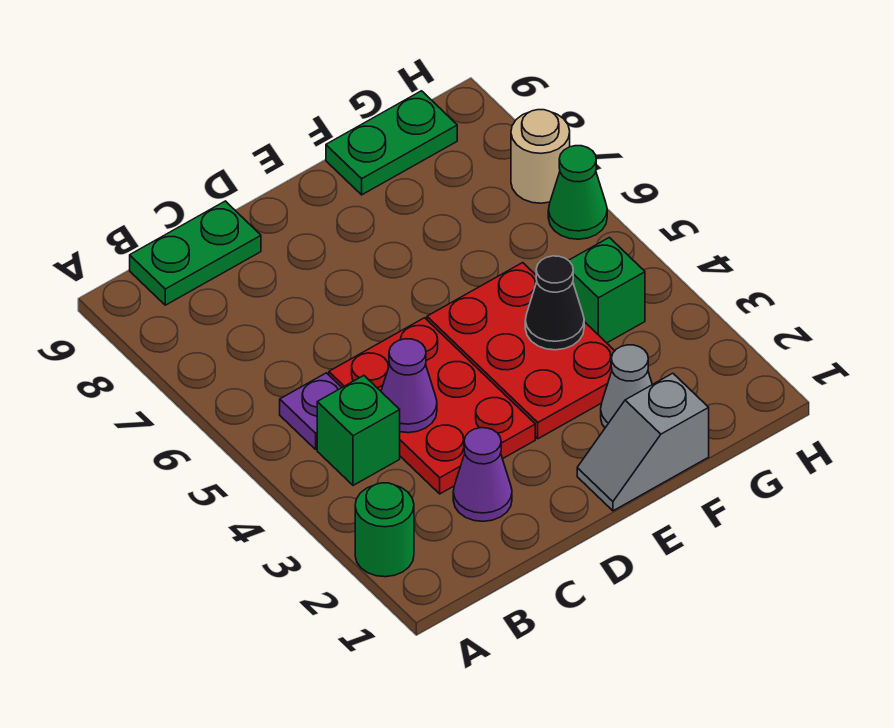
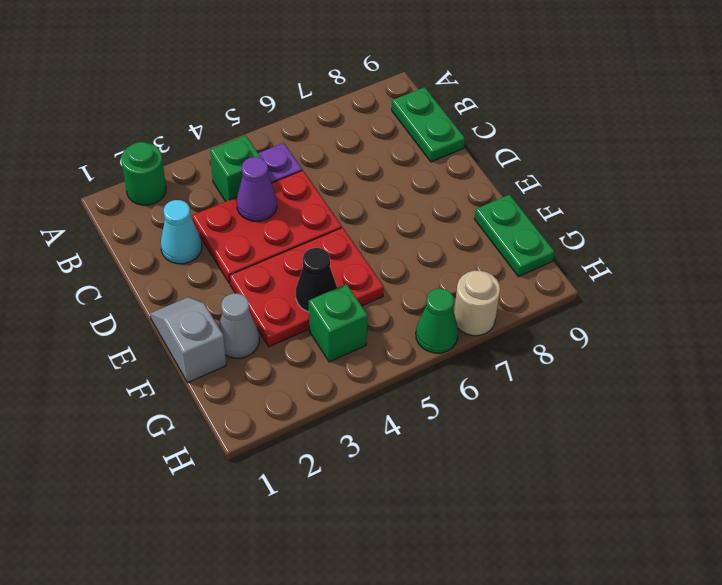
purple cone C2 level 1 -> cyan cone C2 level 1

